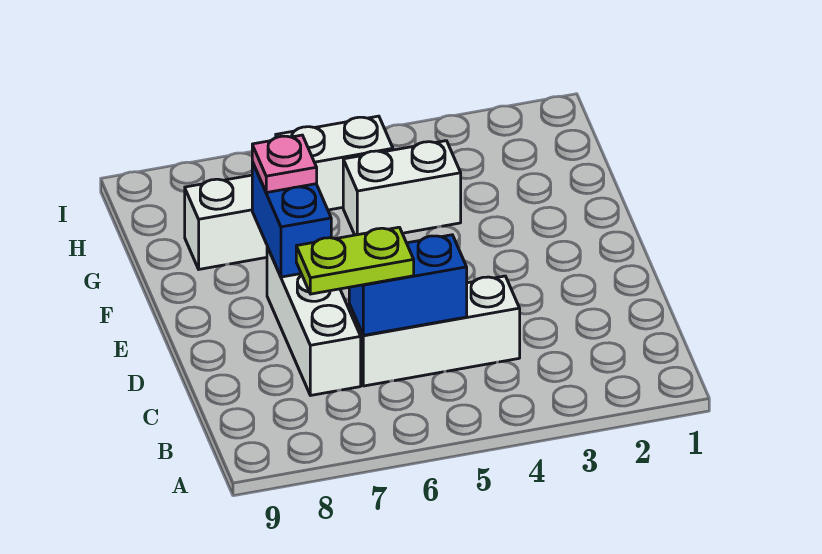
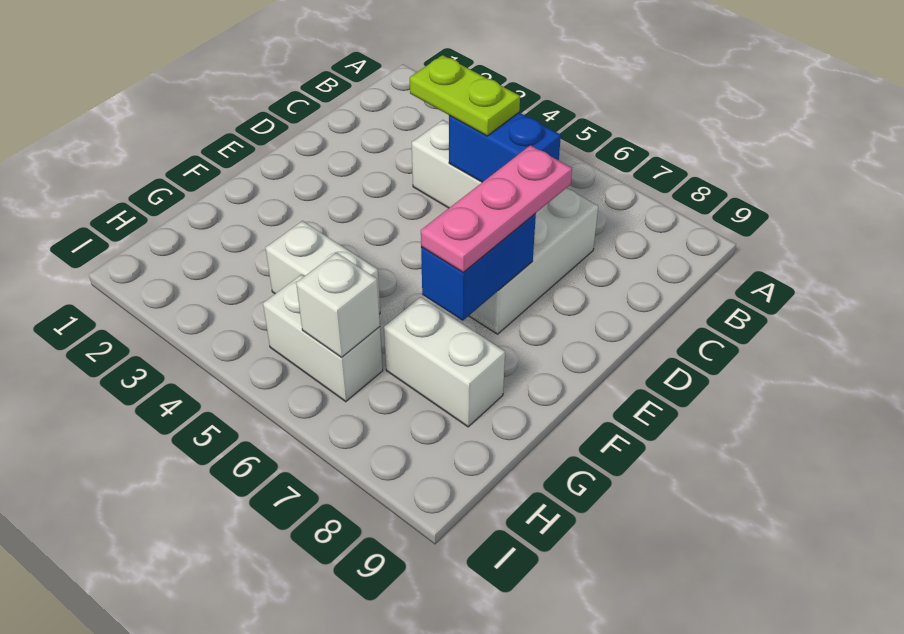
lime plate C6:C7 level 3 -> lime plate C4:C5 level 3
pink plate F7 level 3 -> pink plate D7:F7 level 3
none -> white brick H6 level 2

